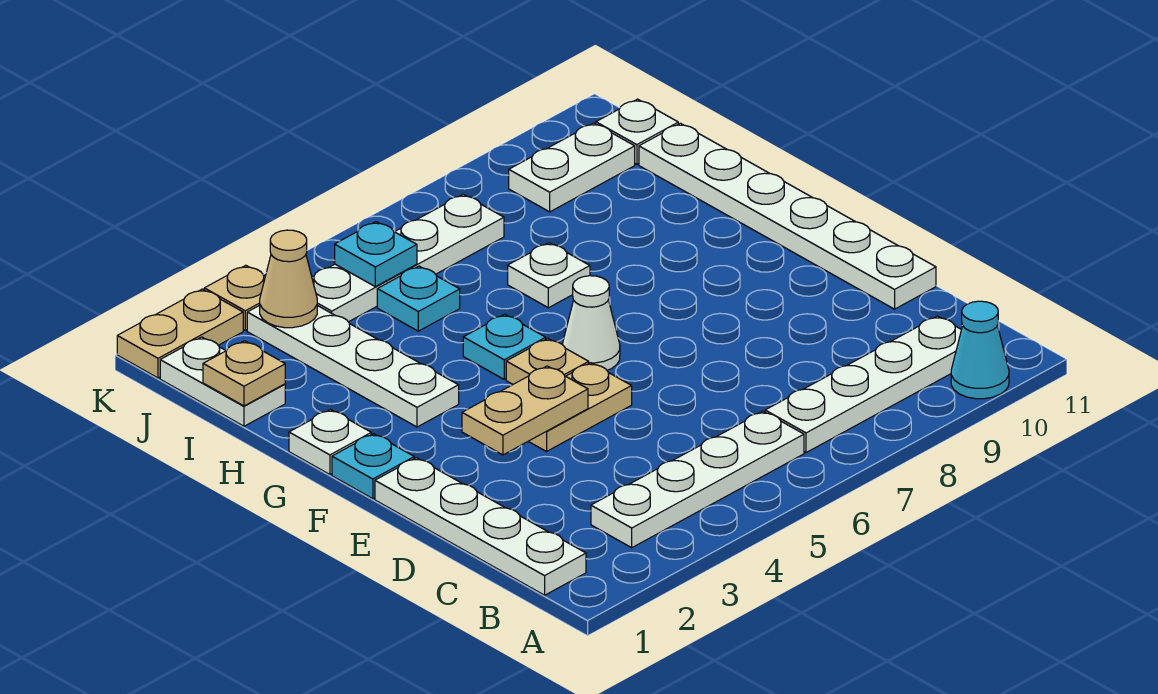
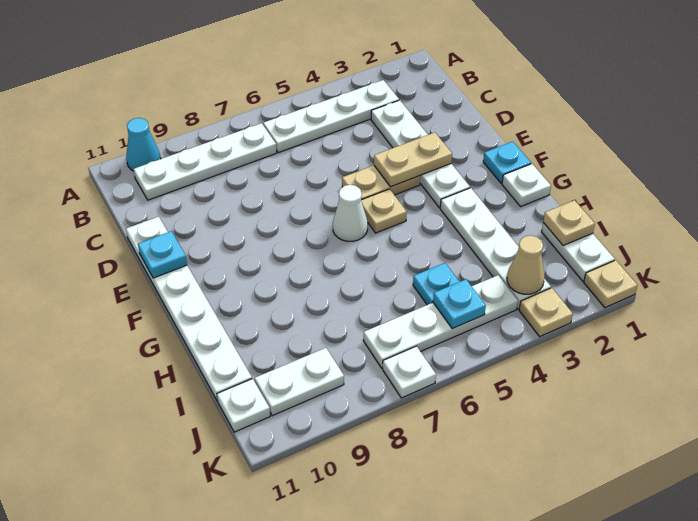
white plate B1:E1 level 1 -> white plate C3:F3 level 1
cyan plate G5 level 1 -> cyan plate E11 level 2
white plate H7 level 1 -> white plate K7 level 1
tan plate K1:K2 level 1 -> tan plate K1 level 1

